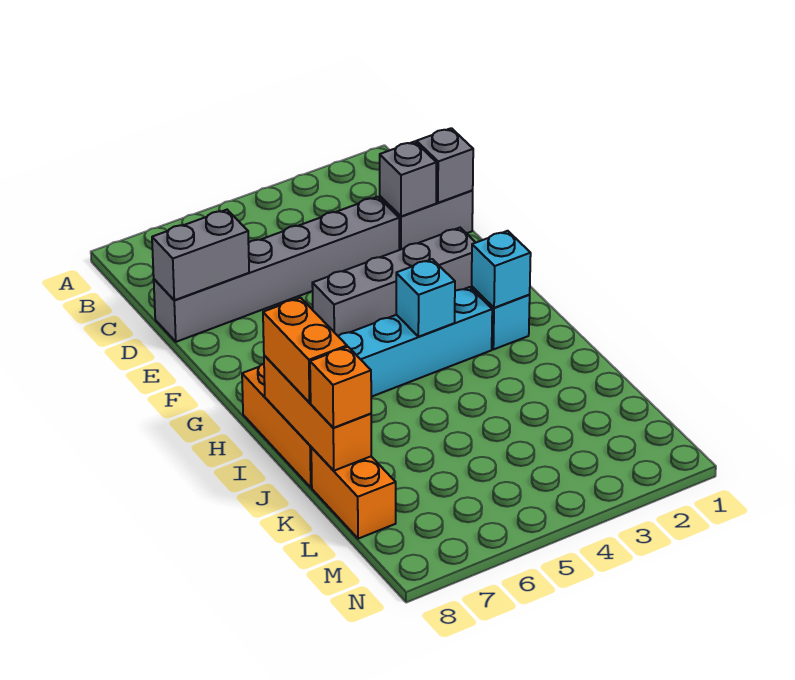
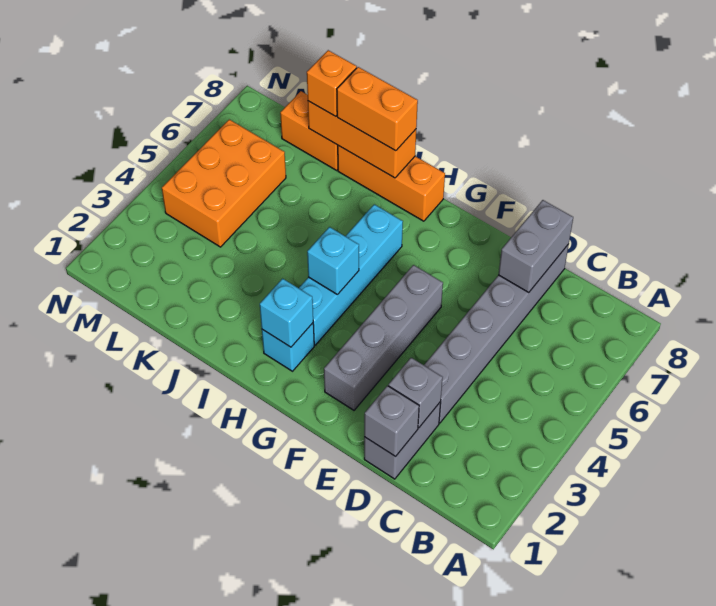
none -> orange brick L4:M6 level 1

